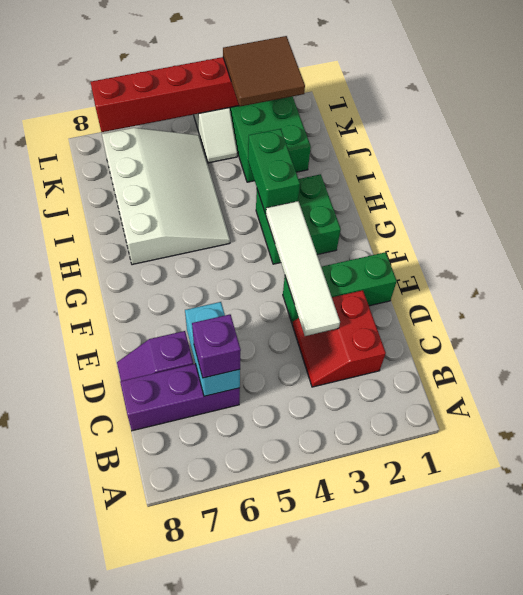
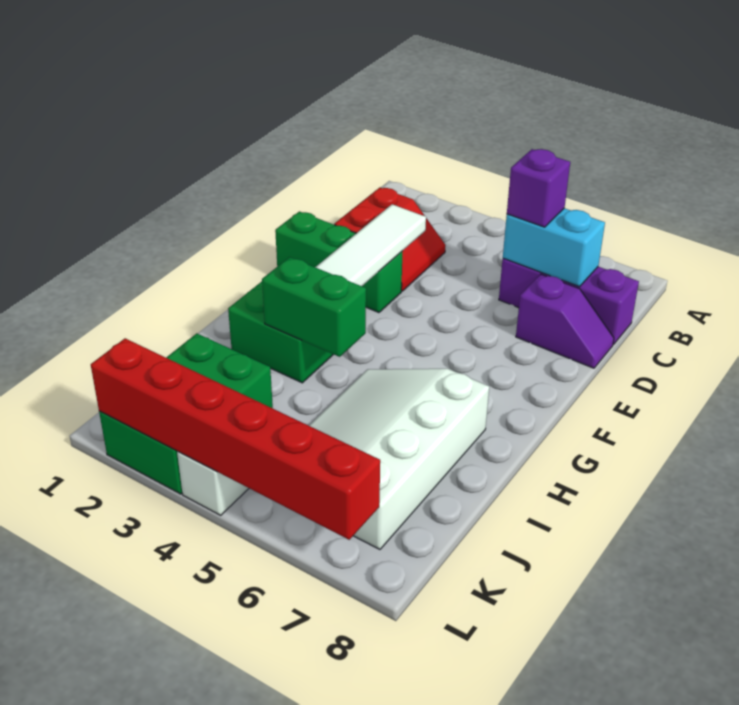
cyan brick C6:D6 level 2 -> cyan brick C6:C7 level 2
green brick H3:I3 level 2 -> green brick H3:H4 level 2
brown tile K2:L3 level 3 -> none

